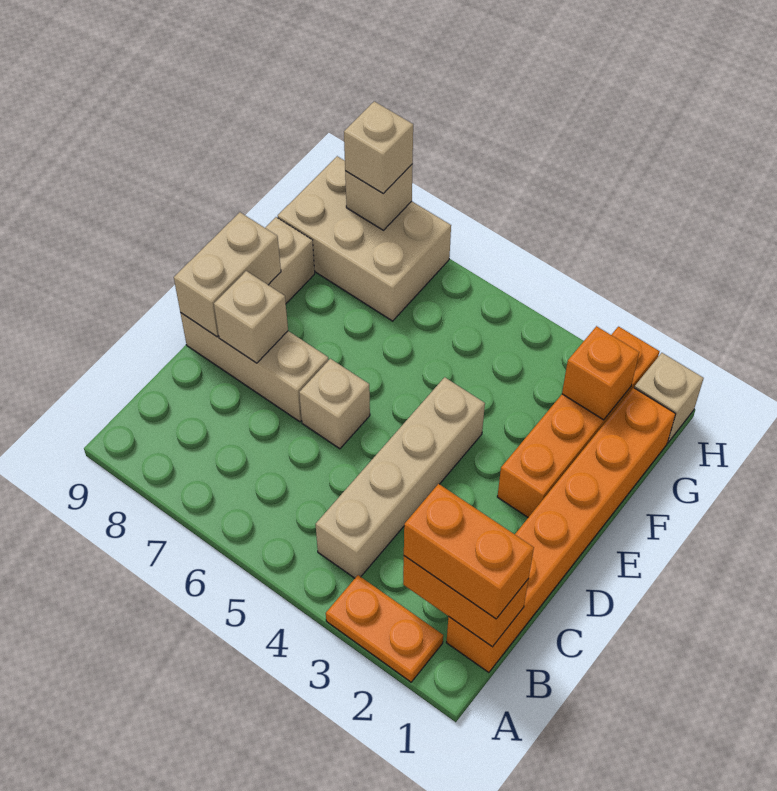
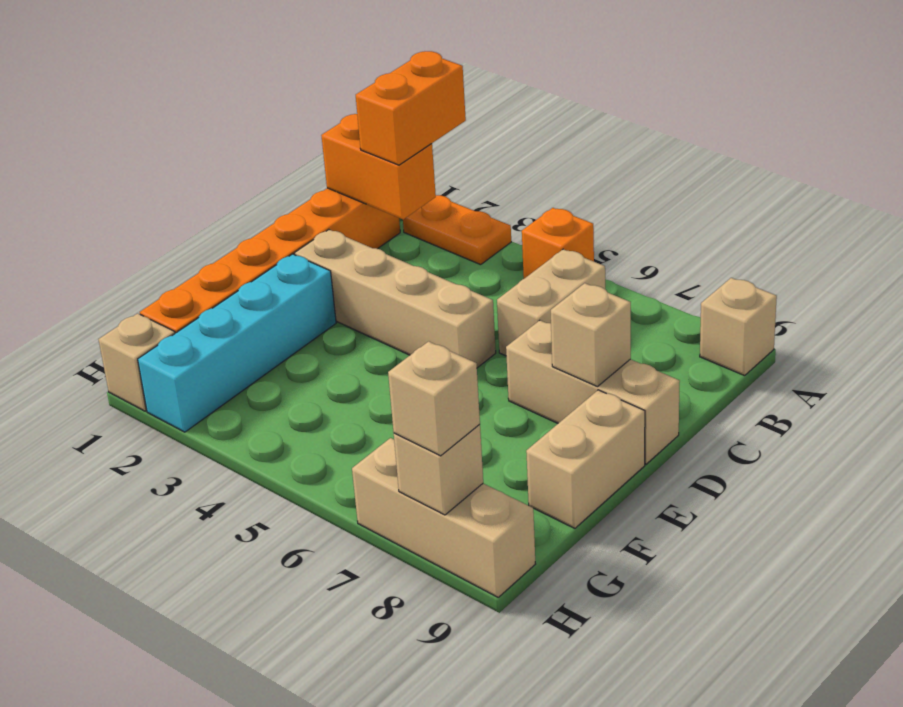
orange brick B1:B2 level 3 -> orange brick A2:B2 level 3
tan brick B4:E4 level 1 -> tan brick D2:D5 level 1
tan brick D6 level 1 -> tan brick A9 level 1
tan brick D9:E9 level 2 -> tan brick B6:C6 level 1
orange brick E2:H2 level 1 -> cyan brick E2:H2 level 1
orange brick G2 level 2 -> orange brick A5 level 1
tan brick G7:H9 level 1 -> tan brick H7:H9 level 1

